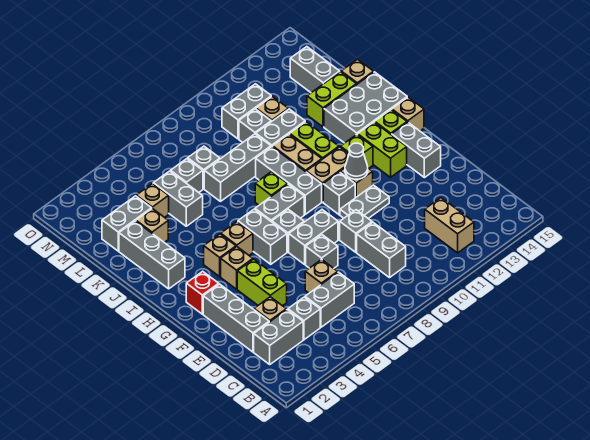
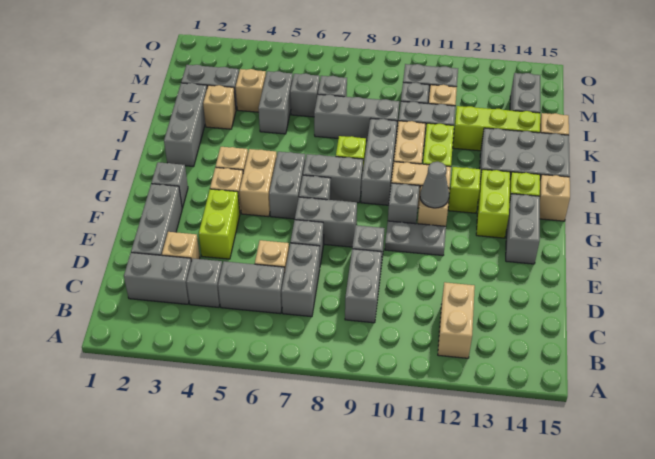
none -> grey brick C7:D7 level 1
red brick G2 level 1 -> grey brick G2 level 1
tan brick H5 level 1 -> tan brick G5:H5 level 1
lime brick K13:K14 level 1 -> lime brick K12:K14 level 1

